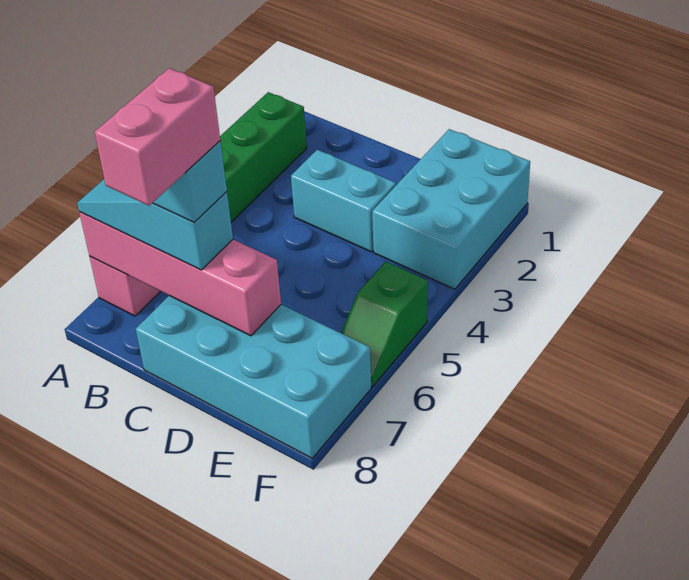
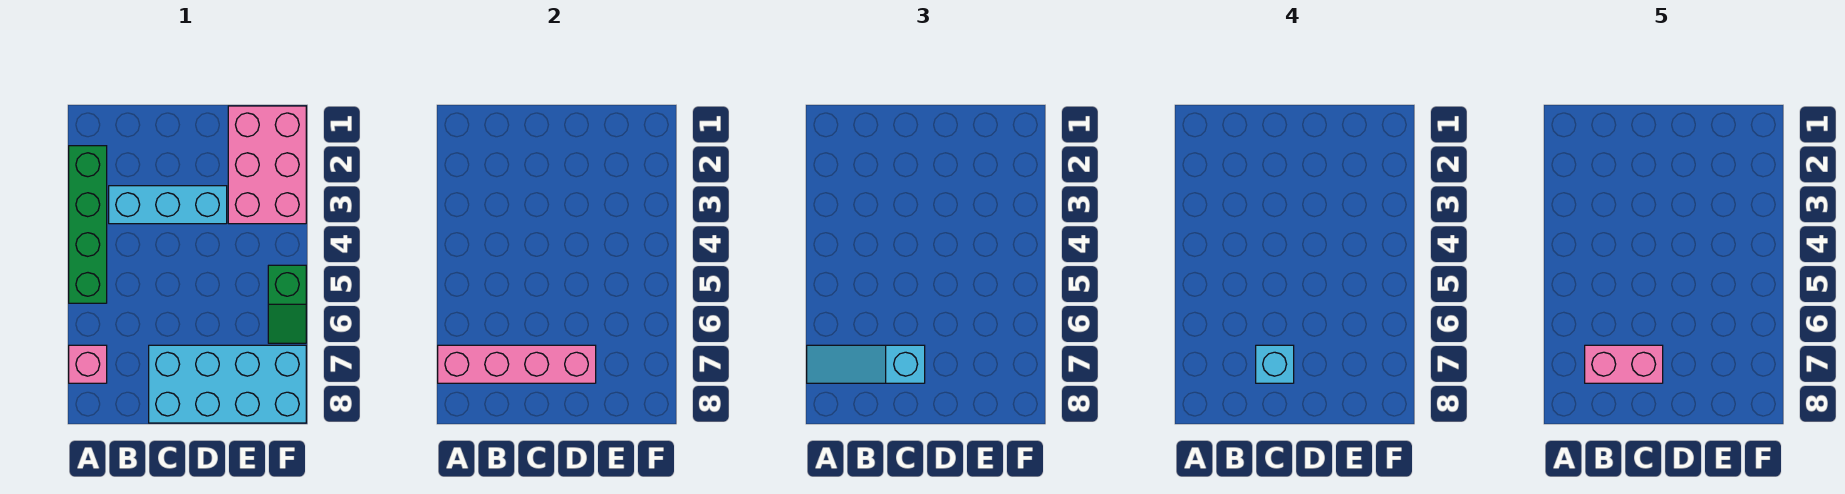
cyan brick C3:D3 level 1 -> cyan brick B3:D3 level 1
pink brick C7:C8 level 5 -> pink brick B7:C7 level 5
cyan brick E1:F3 level 1 -> pink brick E1:F3 level 1

